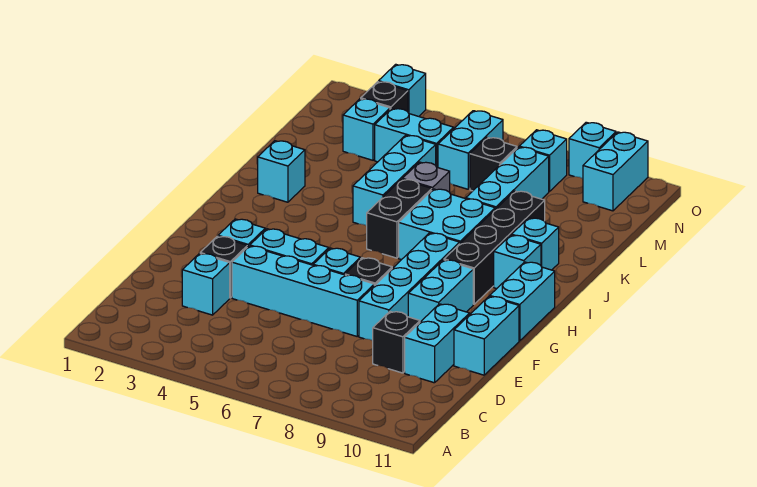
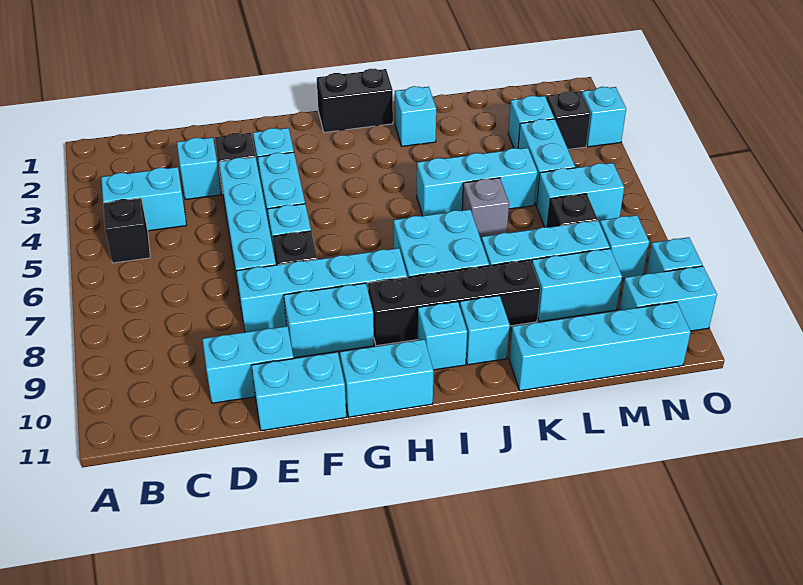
none -> cyan brick B4:C4 level 1
black brick D9 level 1 -> black brick B5 level 1
black brick I6:J6 level 1 -> black brick H1:I1 level 1
none -> cyan brick K11:N11 level 1
none -> cyan brick L9:M9 level 1

